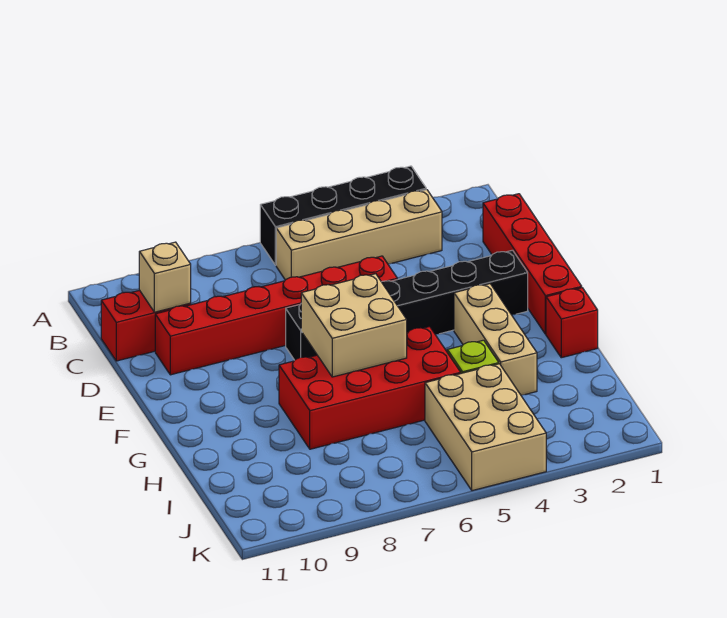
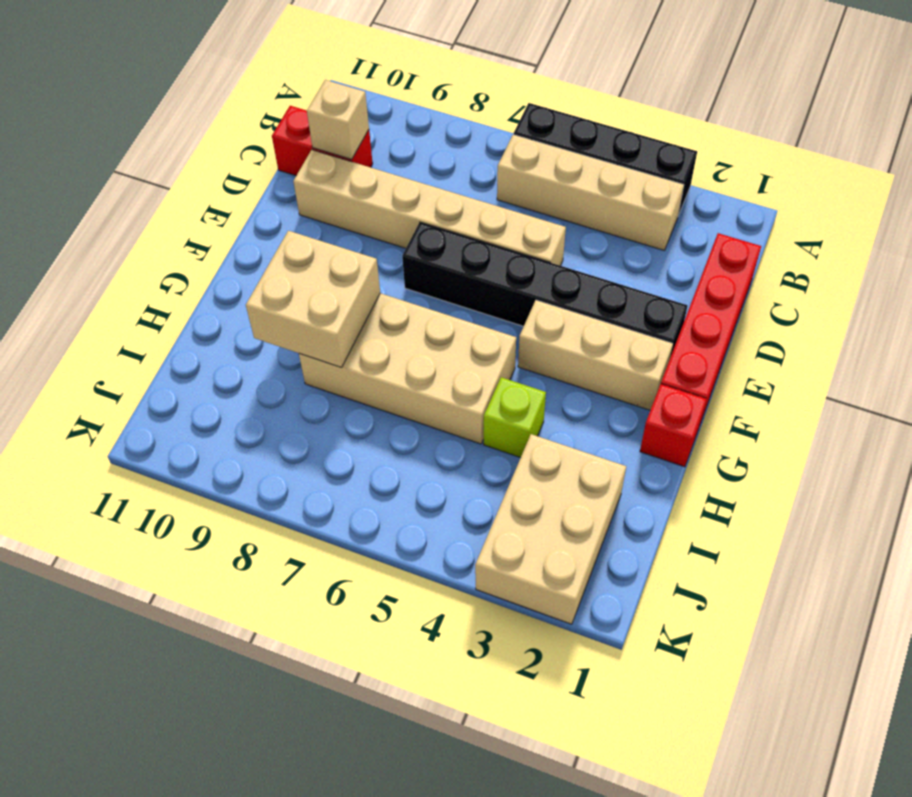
red brick D5:D10 level 1 -> tan brick D5:D10 level 1
tan brick F3:H3 level 1 -> tan brick F2:F4 level 1
tan brick F6:G7 level 2 -> tan brick G8:H9 level 2
red brick G5:H8 level 1 -> tan brick G5:H8 level 1
tan brick I4:K5 level 1 -> tan brick I2:K3 level 1

